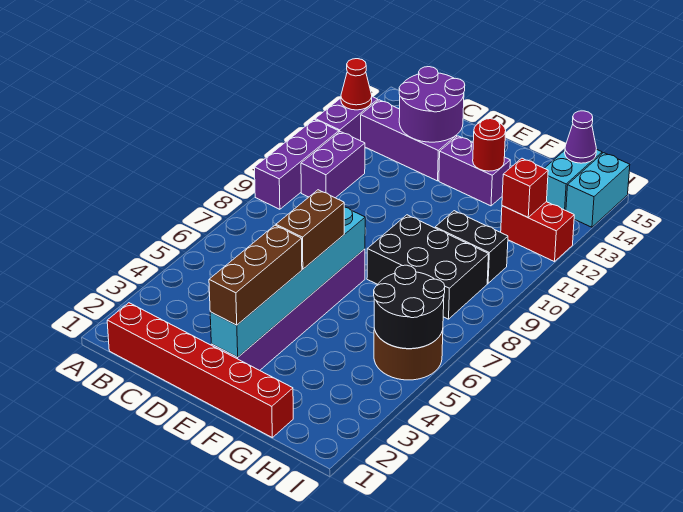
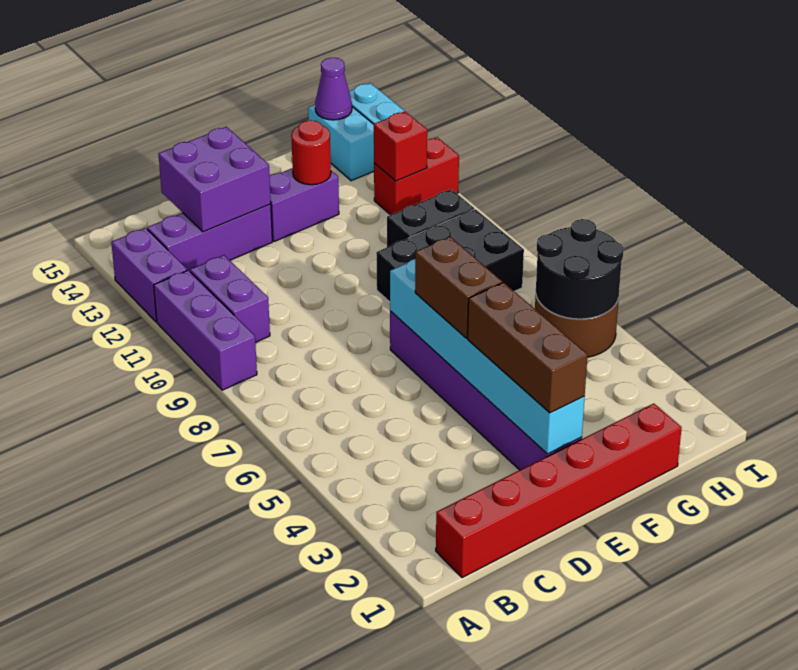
red cone A13 level 2 -> none
purple round brick C13:D14 level 2 -> purple brick C13:D14 level 2

